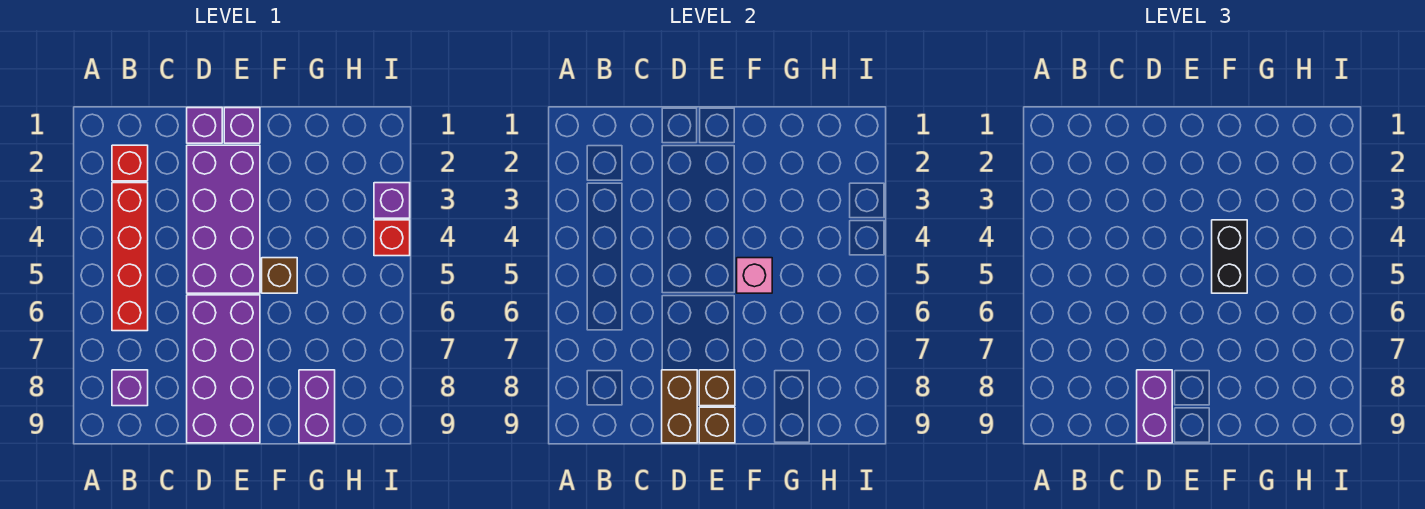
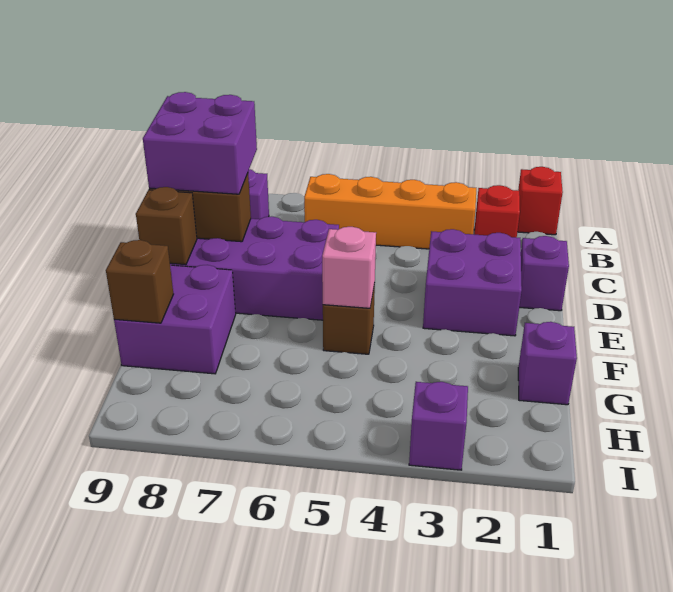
red brick B3:B6 level 1 -> orange brick B3:B6 level 1
purple brick D2:E5 level 1 -> purple brick D2:E3 level 1
purple brick D8:D9 level 3 -> purple brick C8:D9 level 3
purple brick E1 level 1 -> purple brick G1 level 1
brown brick E8 level 2 -> brown brick G9 level 2
black brick F4:F5 level 3 -> none
purple brick G8:G9 level 1 -> purple brick F8:G9 level 1
red brick I4 level 1 -> red brick A1 level 1

